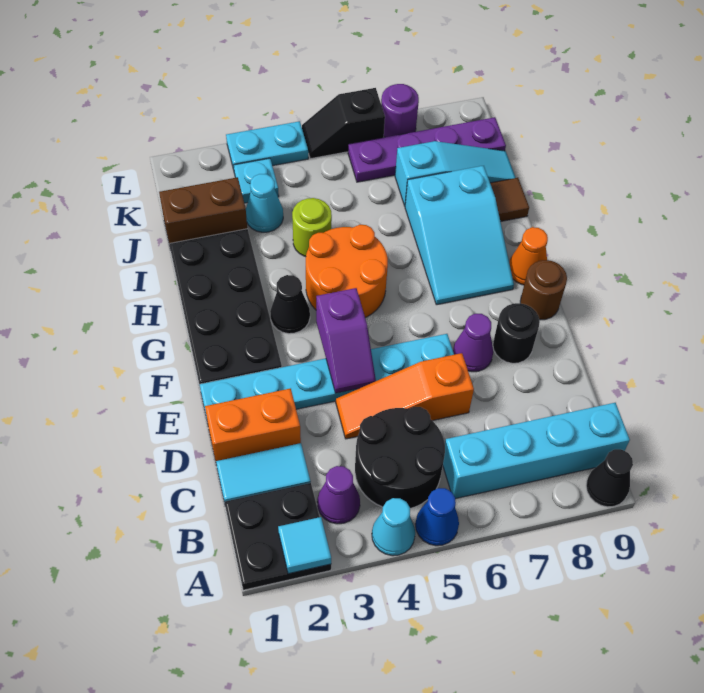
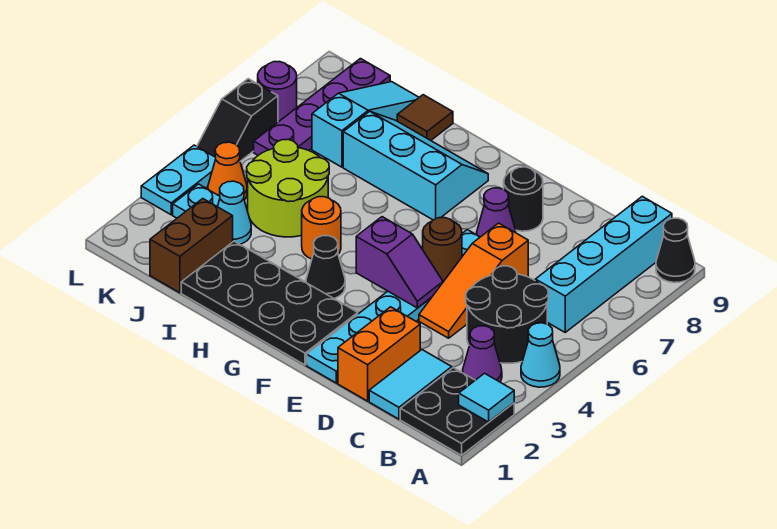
blue cone A5 level 1 -> none
brown round brick F9 level 1 -> brown round brick E5 level 2
orange round brick G4:H5 level 1 -> orange round brick H4 level 1
cyan slope G7:I8 level 1 top I -> cyan slope G7:I8 level 1 top 7
orange cone G9 level 1 -> orange cone K4 level 1
lime round brick I4 level 1 -> lime round brick I4:J5 level 1

